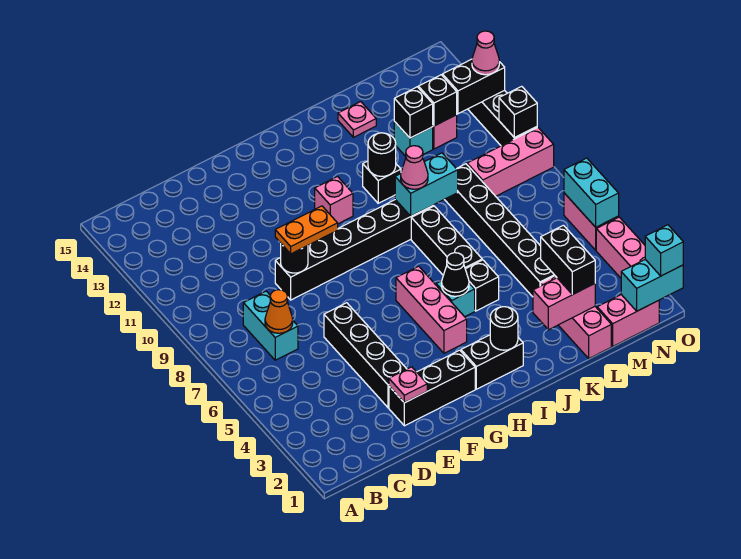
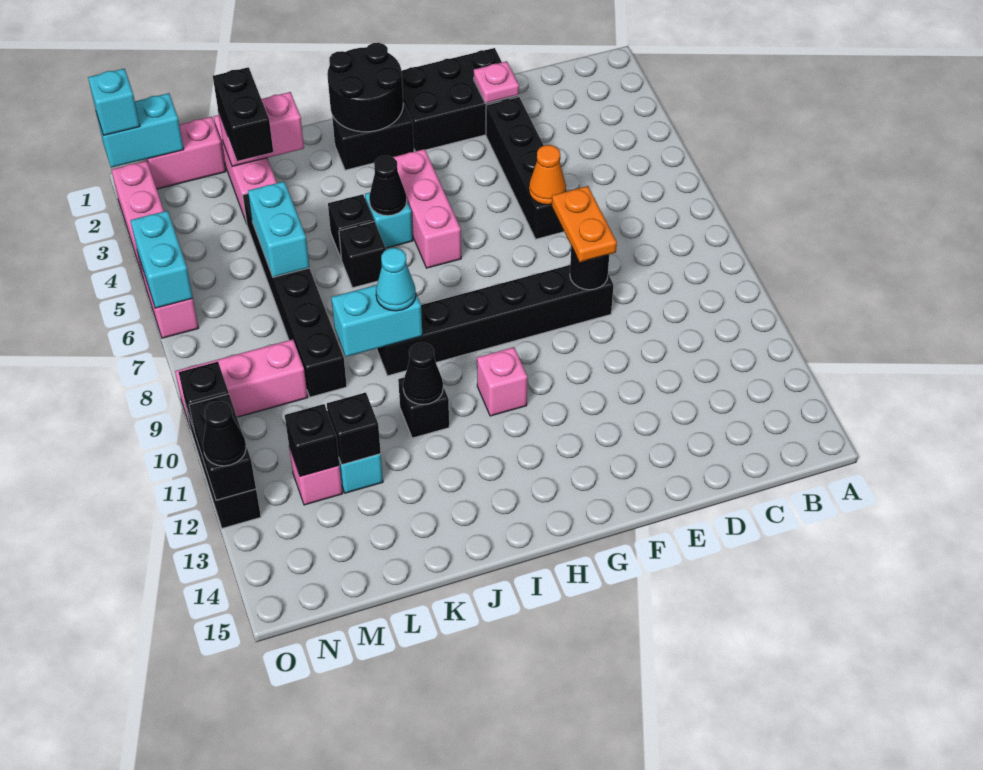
cyan brick C7:C8 level 1 -> cyan brick L5:L6 level 2
orange cone C7 level 2 -> orange cone E6 level 2
black brick E2:G2 level 1 -> black brick E1:G2 level 1
orange plate E9:F9 level 3 -> orange plate E8:E9 level 3
black round brick I2 level 2 -> black round brick H1:I2 level 2
black brick J6:J8 level 1 -> black brick J6 level 1
pink cone J9 level 3 -> cyan cone J9 level 3
black round brick J11 level 2 -> black cone J11 level 2
pink plate K14 level 1 -> none
black brick N12:O12 level 2 -> black brick O11:O12 level 2
pink cone O12 level 3 -> black cone O12 level 3

